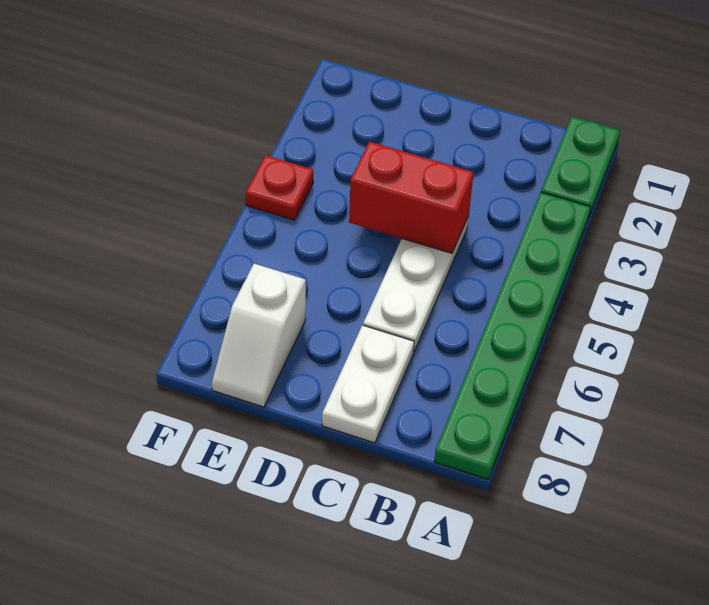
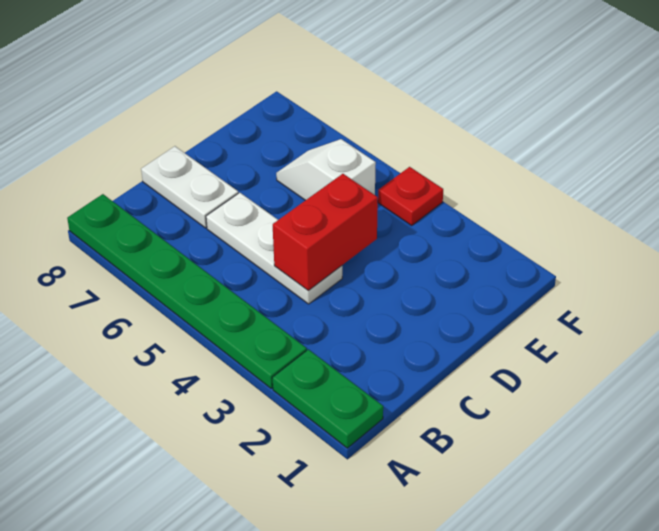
white slope E7:E8 level 1 top 7 -> white slope E5:E6 level 1 top 5

